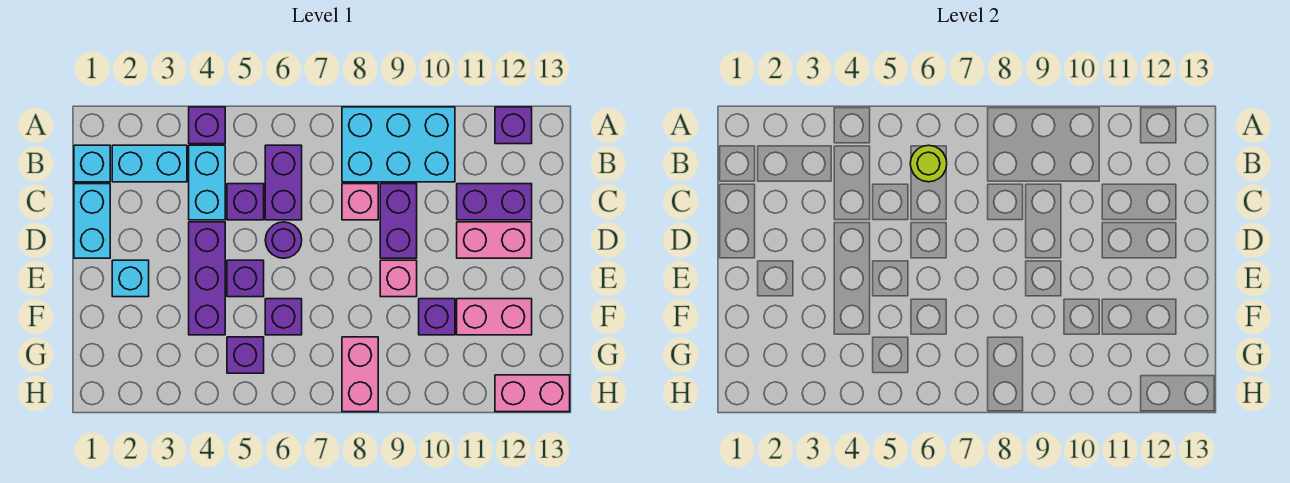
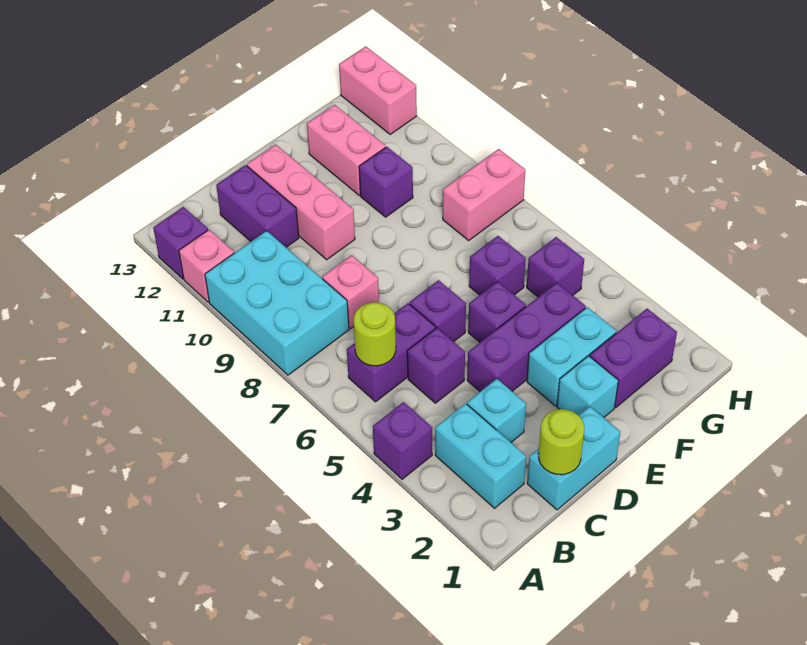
cyan brick B1 level 1 -> cyan brick C3 level 1
cyan brick B4:C4 level 1 -> cyan brick E3:F3 level 1
none -> lime round brick C1 level 2
purple brick C9:D9 level 1 -> purple brick F2:G2 level 1
purple round brick D6 level 1 -> purple brick D6 level 1
pink brick D11:D12 level 1 -> pink brick D10:D12 level 1
pink brick E9 level 1 -> pink brick A11 level 1

